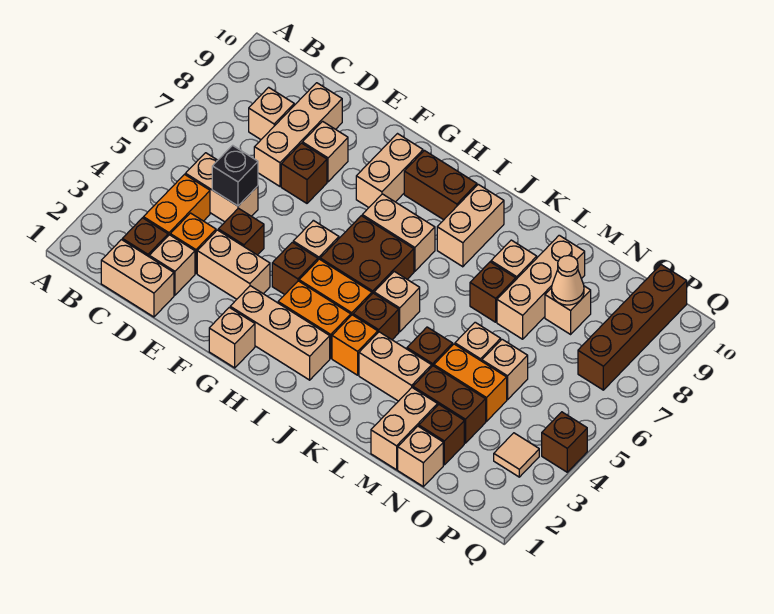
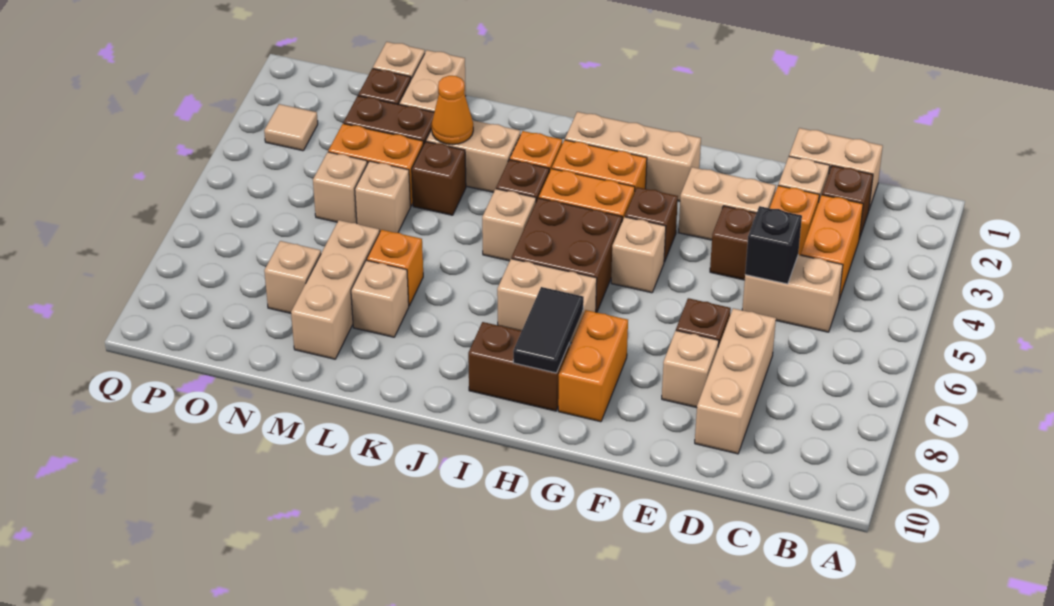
tan brick C8 level 1 -> none
tan brick G1 level 1 -> none
tan brick G8:G9 level 1 -> orange brick G8:G9 level 1
none -> black tile H8:H9 level 2
tan brick J8:J9 level 1 -> none
none -> orange cone L3 level 2
brown brick L7 level 1 -> orange brick L7 level 1
tan cone N8 level 2 -> none
brown brick P7:P10 level 1 -> none
brown brick Q4 level 1 -> none

